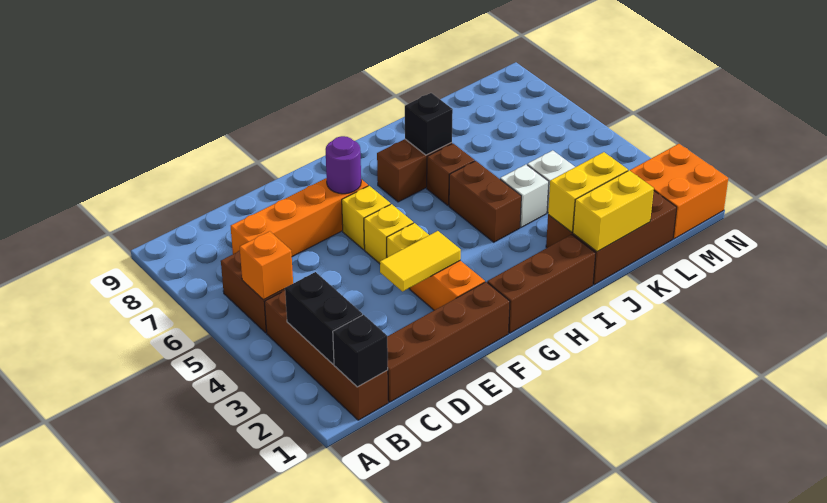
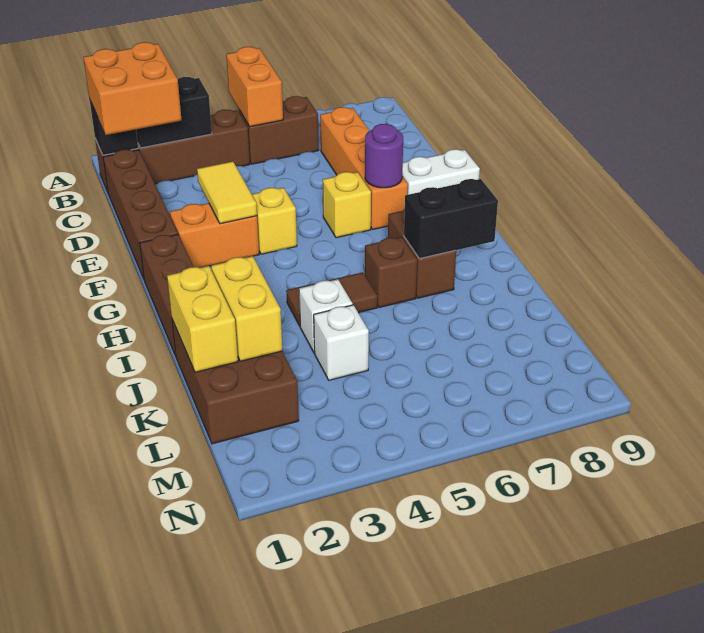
orange brick B5 level 2 -> orange brick A5:B5 level 2
yellow brick F5 level 1 -> none
none -> white brick F8:F9 level 1
brown brick I4:I5 level 1 -> brown tile I4:I5 level 1
black brick I7 level 2 -> black brick I7:I8 level 2
orange brick M1:N2 level 1 -> orange brick B1:C2 level 3

